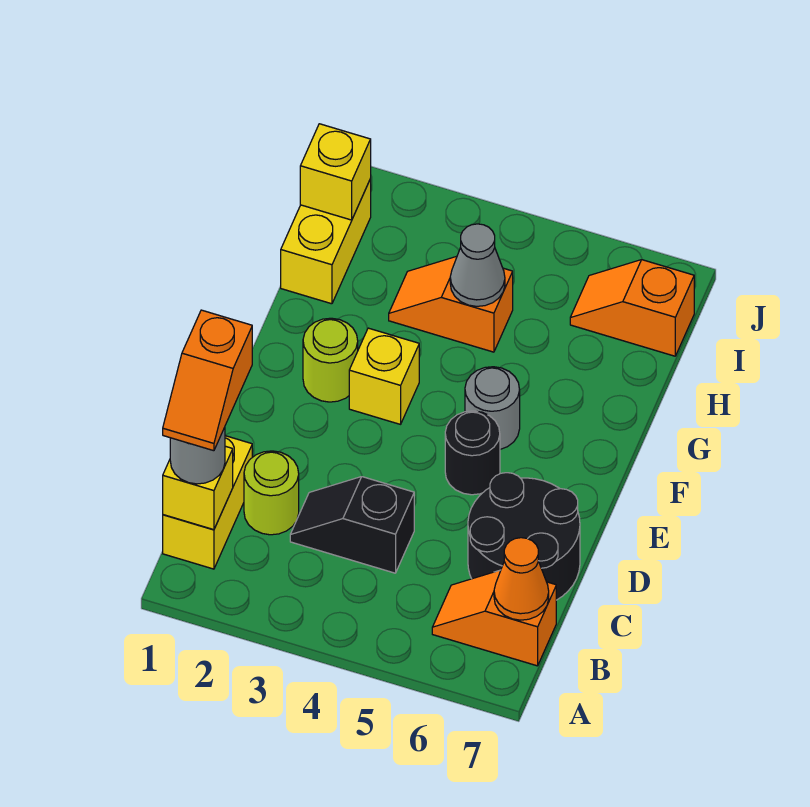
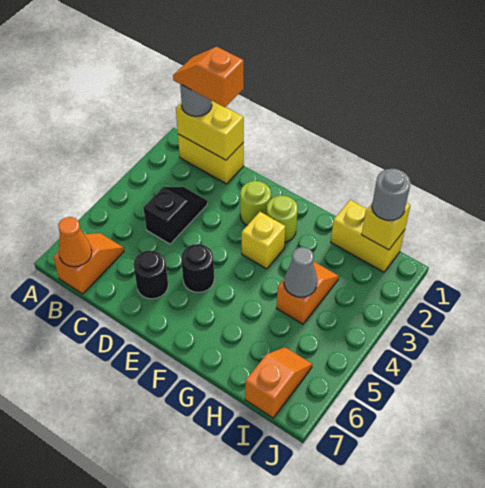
yellow brick B1 level 2 -> yellow brick B1:C1 level 2
lime round brick C2 level 1 -> lime round brick E2 level 1
black round brick C6:D7 level 1 -> black round brick D6 level 1
grey round brick F5 level 1 -> grey round brick I1 level 3

